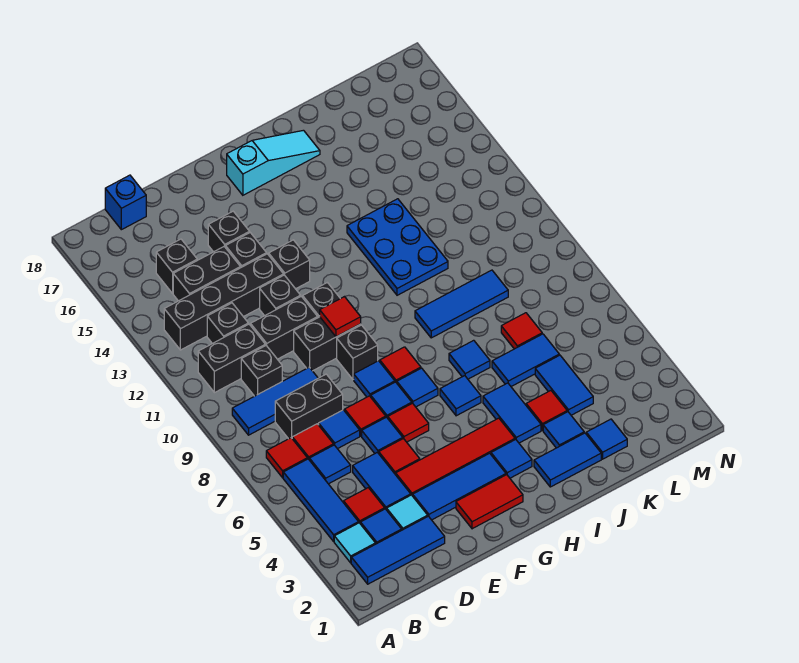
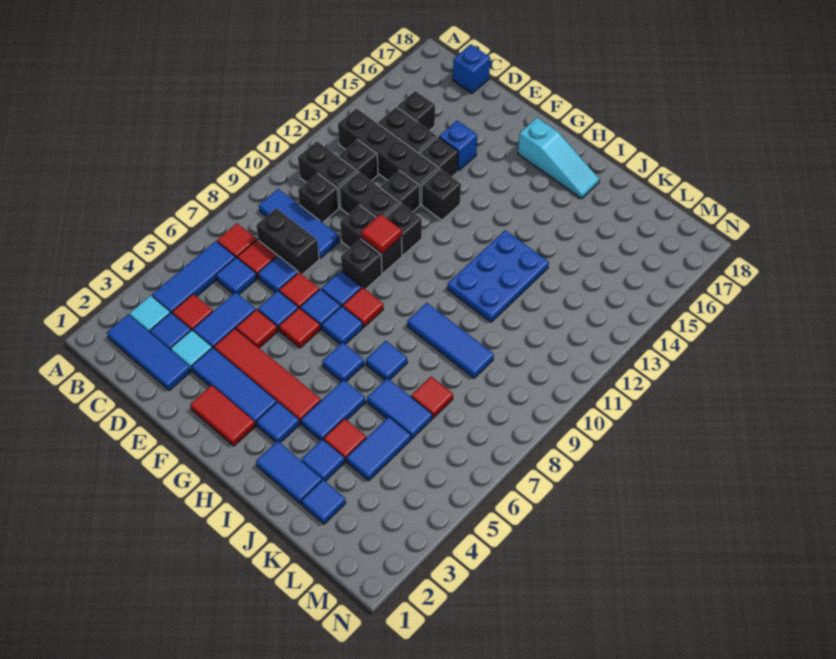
black brick E15 level 1 -> blue brick E15 level 1

